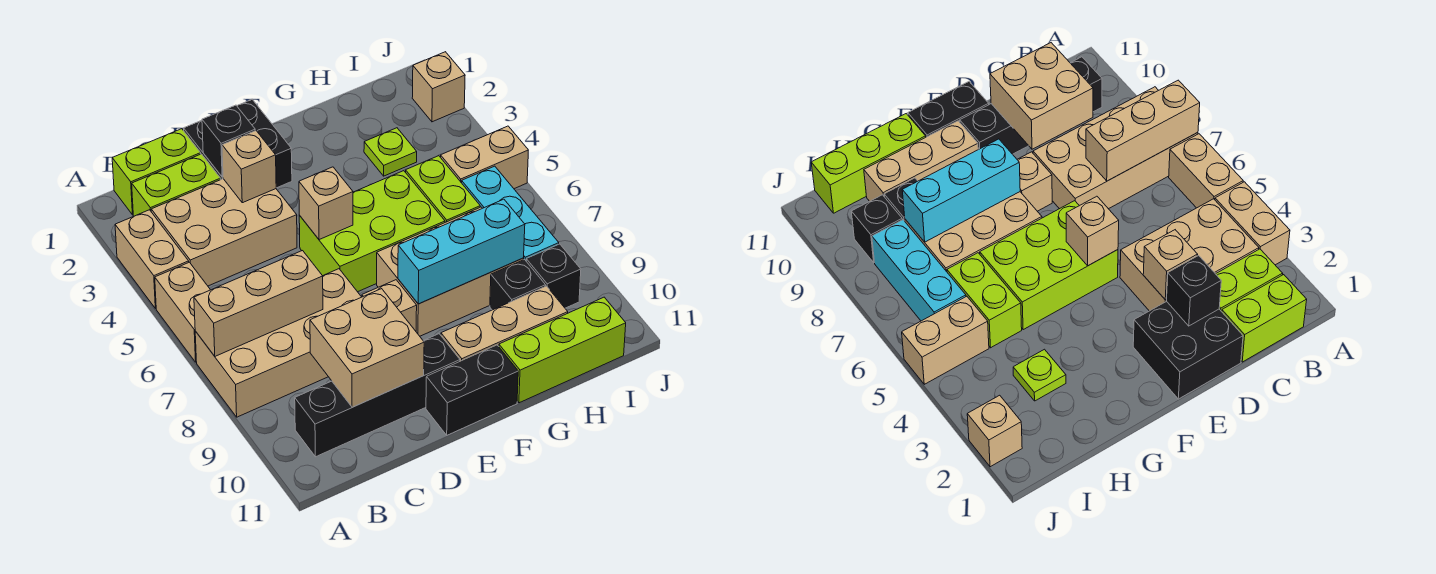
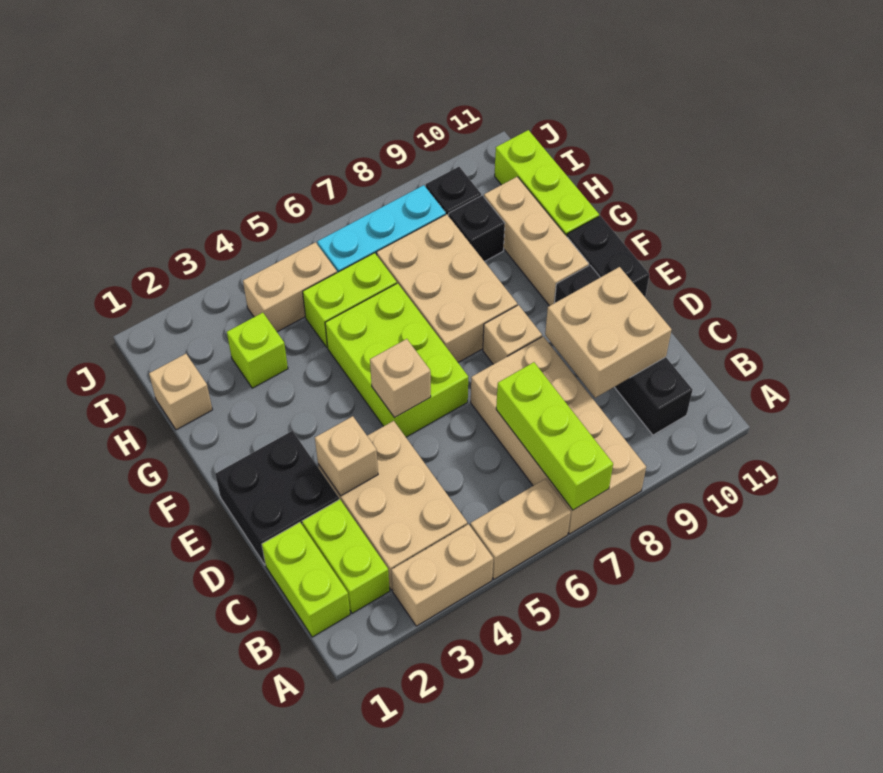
tan brick A7:C7 level 2 -> lime brick A7:C7 level 2
black brick D2 level 2 -> none
cyan brick F8:H8 level 2 -> none
lime plate H3 level 1 -> lime brick H3 level 1
tan brick I5:J5 level 1 -> tan brick I4:I5 level 1
tan brick J2 level 1 -> tan brick H1 level 1

